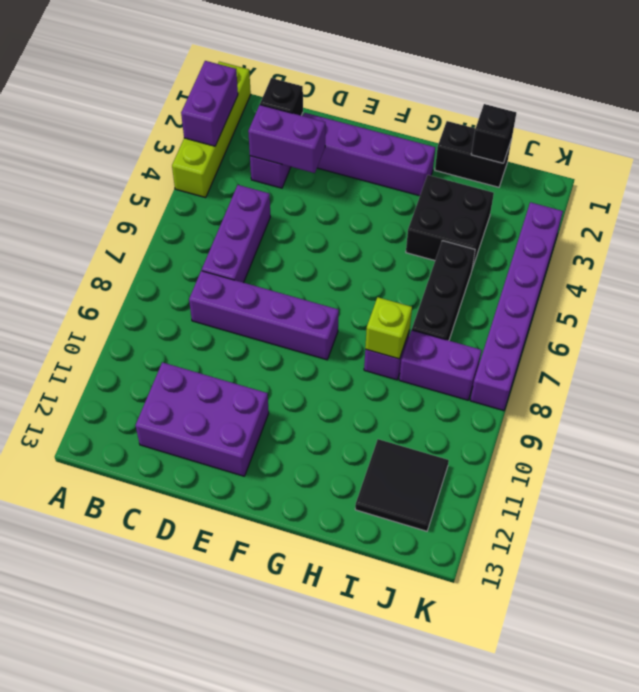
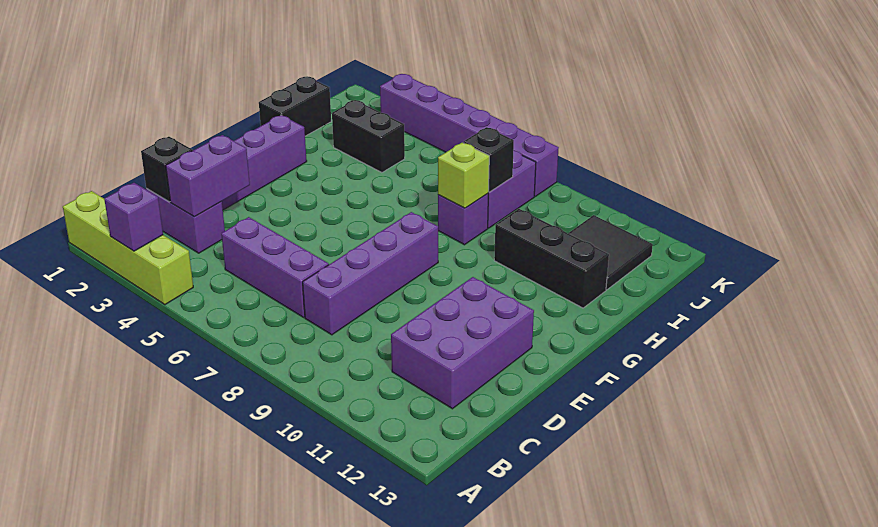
purple brick A2:A3 level 2 -> purple brick A3 level 2
black brick H3:I4 level 1 -> black brick I3:I4 level 1
black brick I1 level 2 -> black brick I8 level 2
black brick I5:I7 level 1 -> black brick H10:H12 level 1

